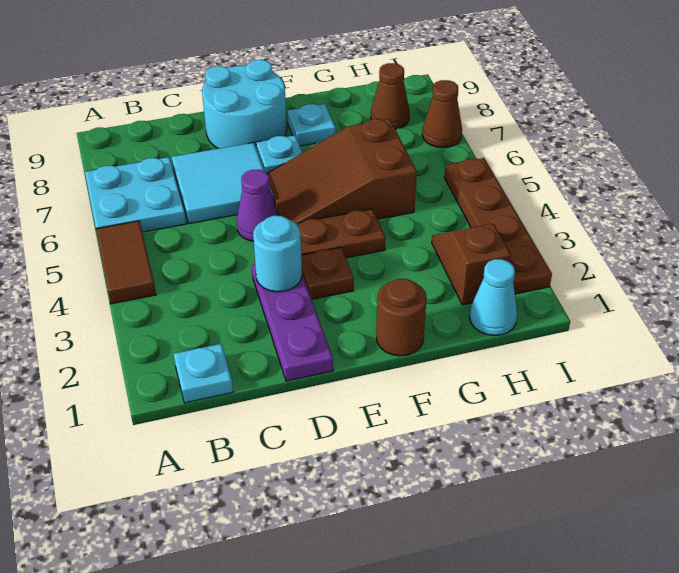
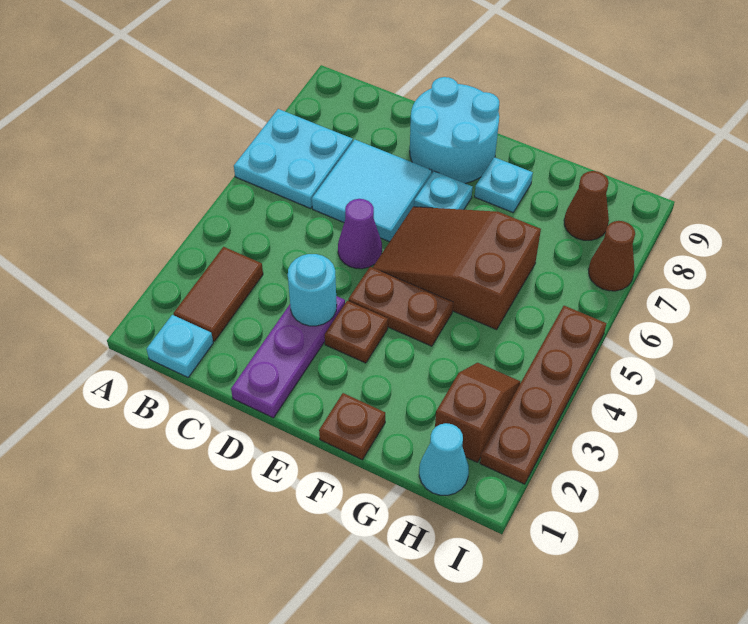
brown tile A4:A5 level 1 -> brown tile B2:B3 level 1
brown round brick F1 level 1 -> brown plate F1 level 1

